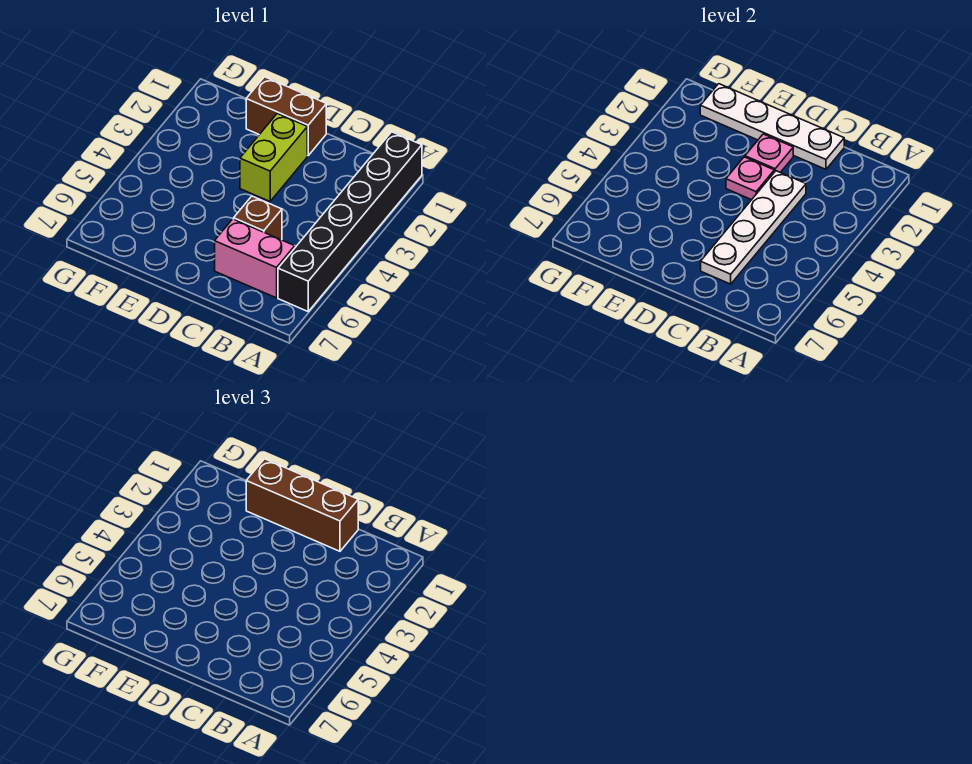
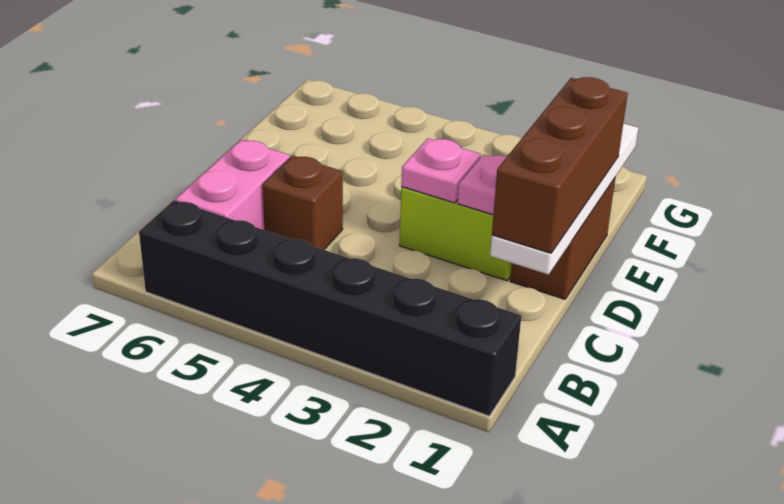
white plate C3:C6 level 2 -> none

